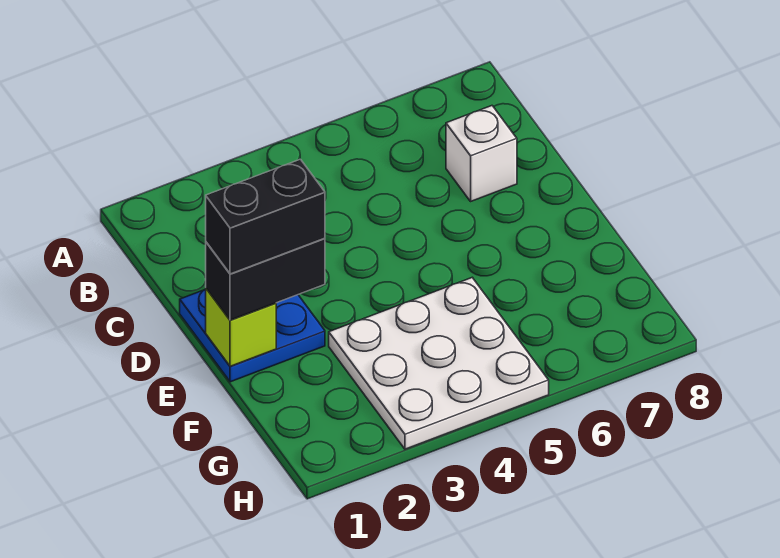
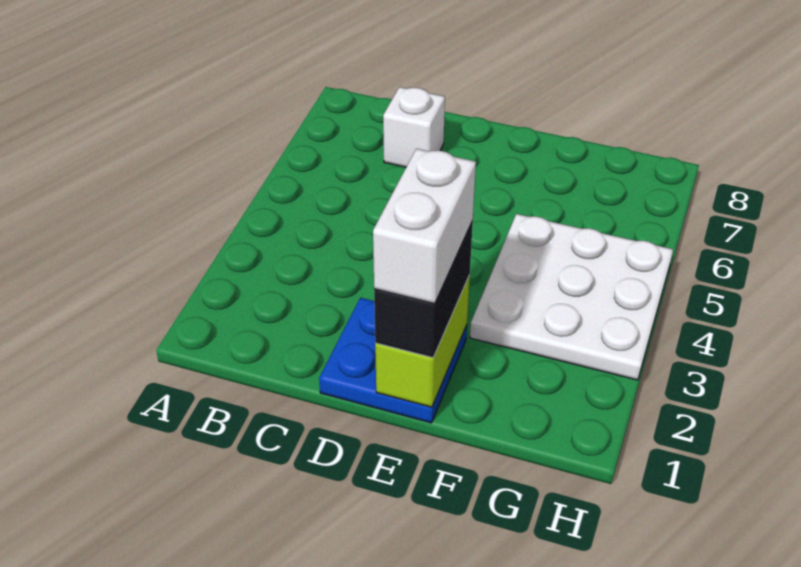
lime brick E1 level 2 -> lime brick E1:E2 level 2
black brick E1:E2 level 4 -> white brick E1:E2 level 4

